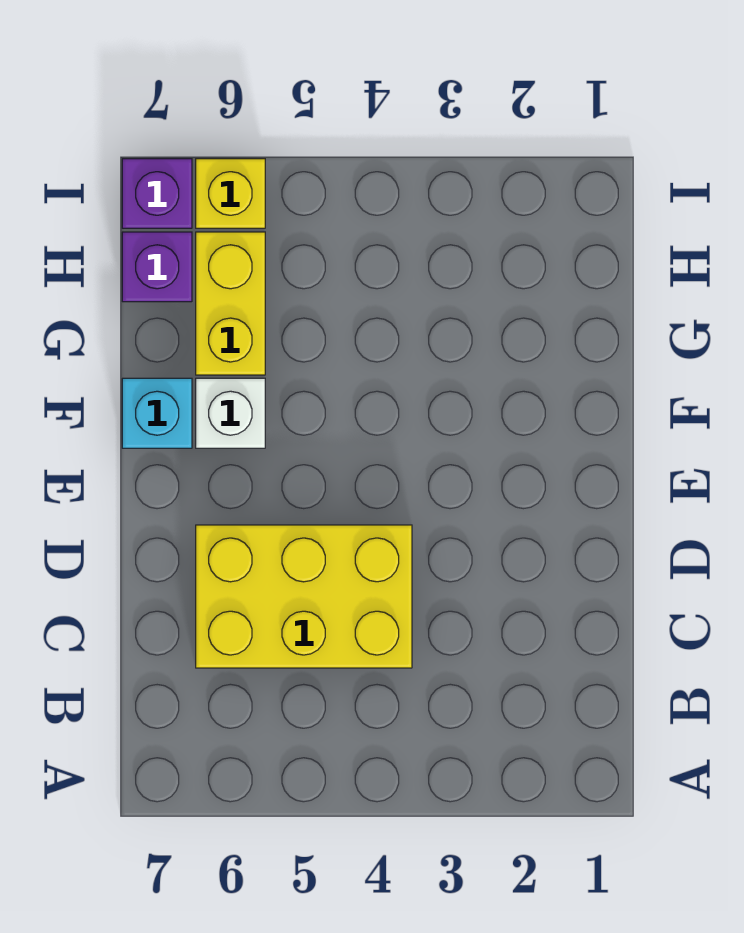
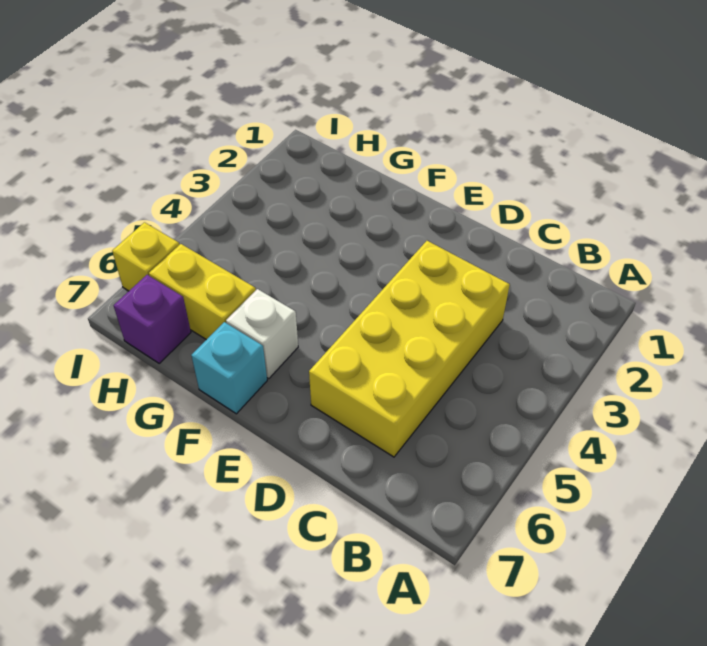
yellow brick C4:D6 level 1 -> yellow brick C3:D6 level 1
purple brick I7 level 1 -> none

